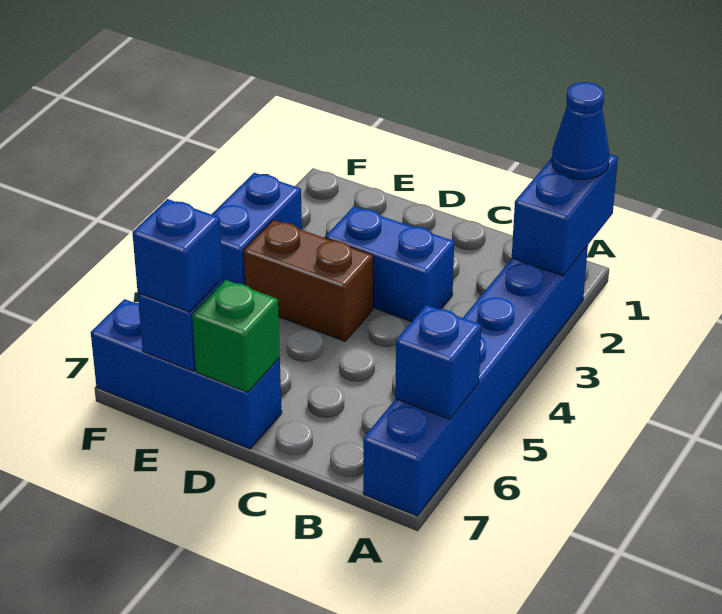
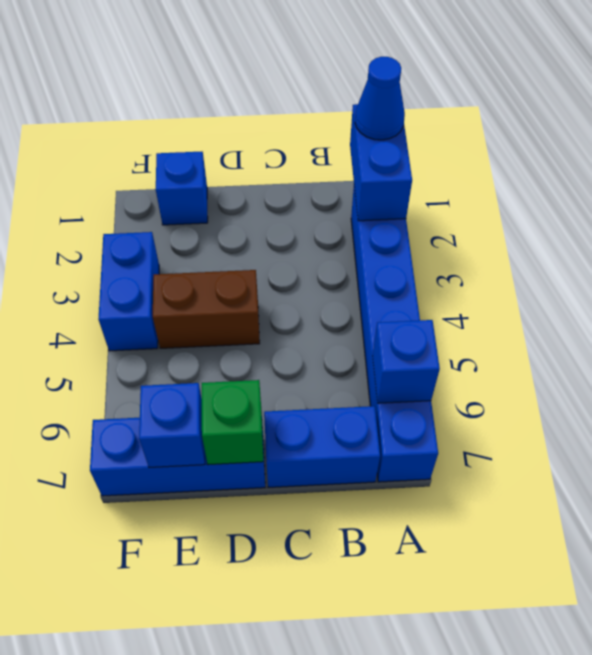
blue brick C3:D3 level 1 -> blue brick B7:C7 level 1
blue brick E7 level 3 -> blue brick E1 level 1

